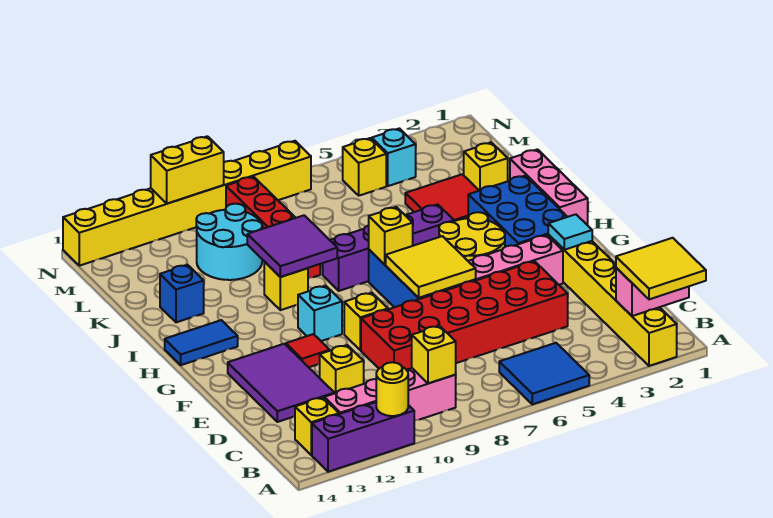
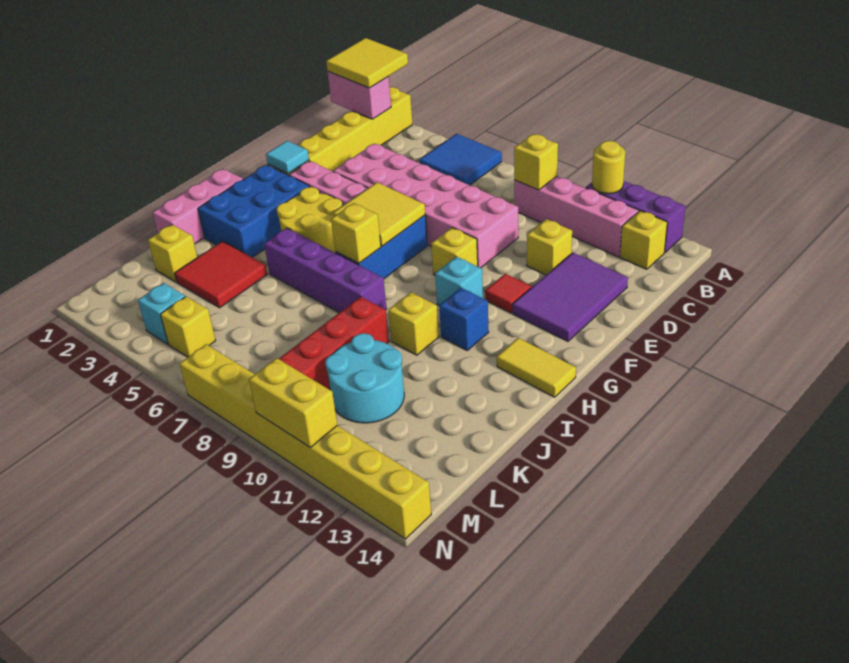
red brick D4:E9 level 1 -> pink brick D4:E9 level 1
blue tile H13:H14 level 1 -> yellow tile H13:H14 level 1
purple tile I9:J10 level 2 -> none
blue brick J13 level 1 -> blue brick H11 level 1

